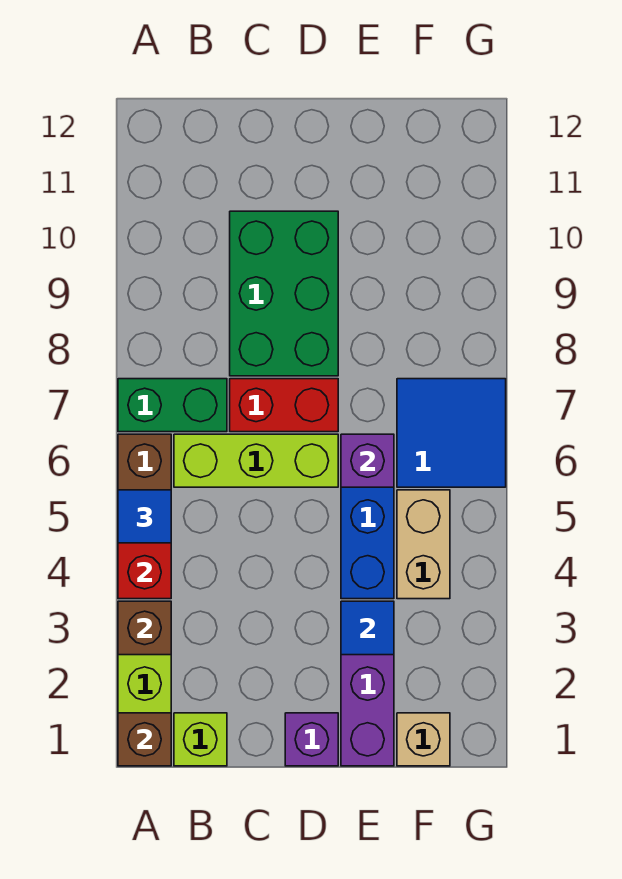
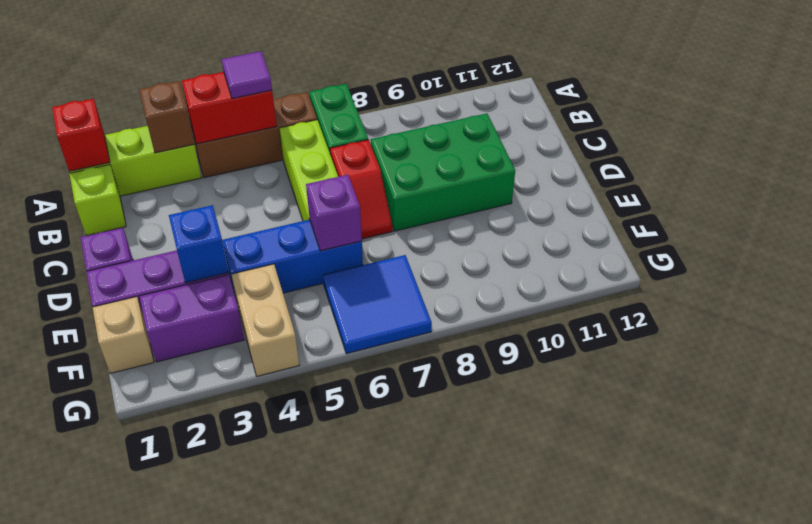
brown brick A1 level 2 -> red brick A1 level 2
blue tile A5 level 3 -> purple tile A5 level 3
red brick C7:D7 level 1 -> red slope C7:D7 level 1 top C
blue tile E3 level 2 -> blue brick E3 level 2
none -> purple brick F2:F3 level 1
tan brick F4:F5 level 1 -> tan brick F4:G4 level 1

